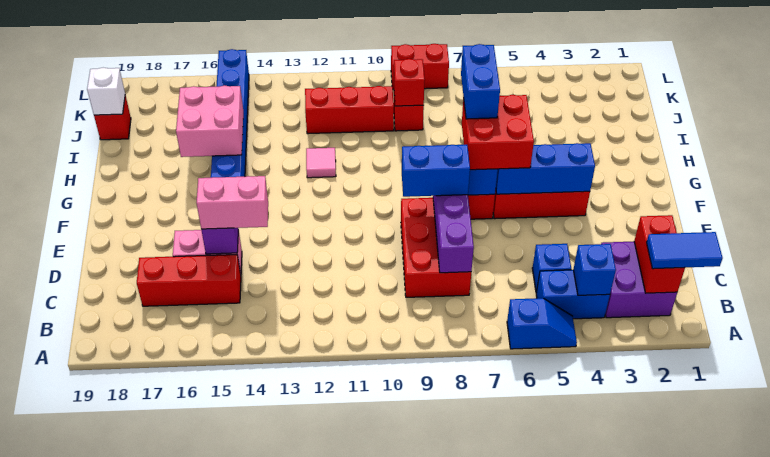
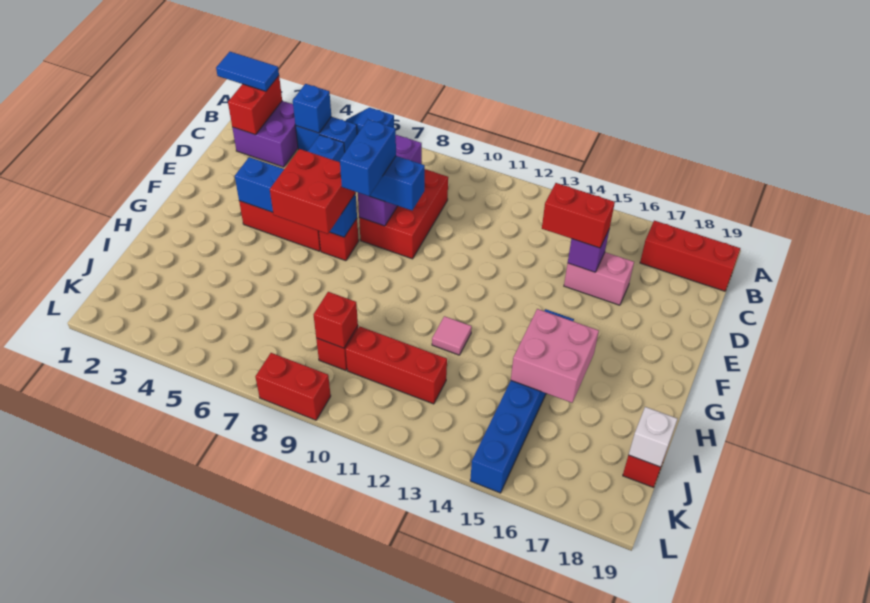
red brick C15:C17 level 1 -> red brick B17:B19 level 1
pink brick D14:D15 level 3 -> red brick D14:D15 level 3
blue brick G7:H7 level 4 -> blue brick E8:F8 level 4

